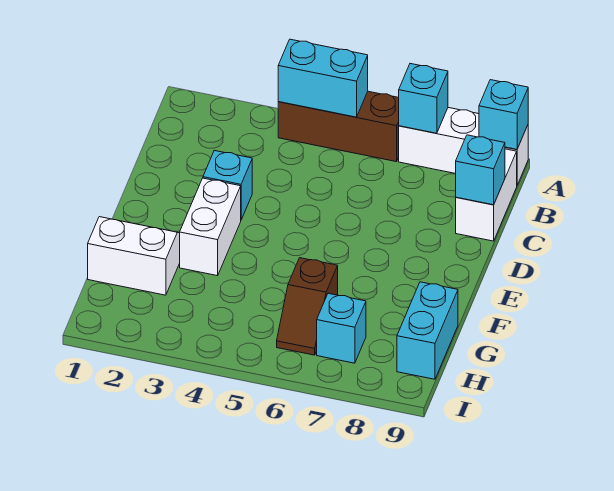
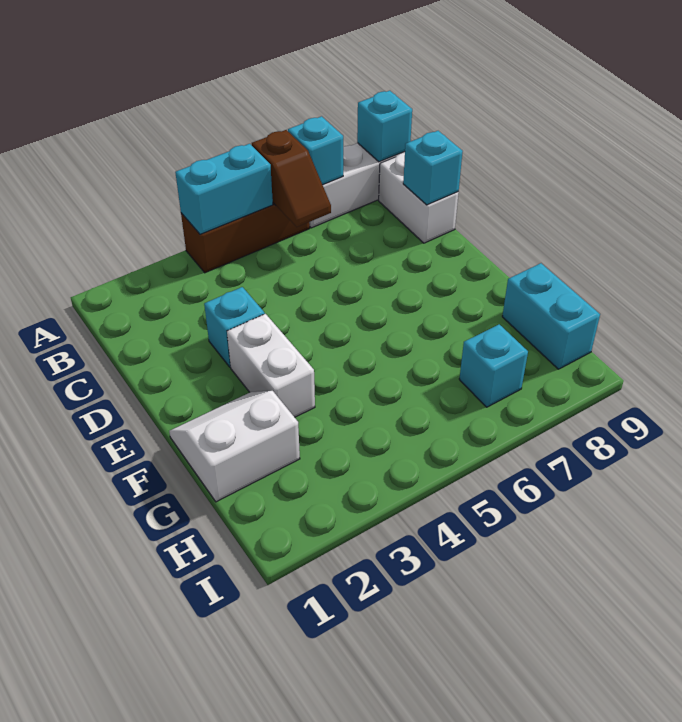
brown slope G6:H6 level 1 top G -> brown slope A6:B6 level 2 top A

